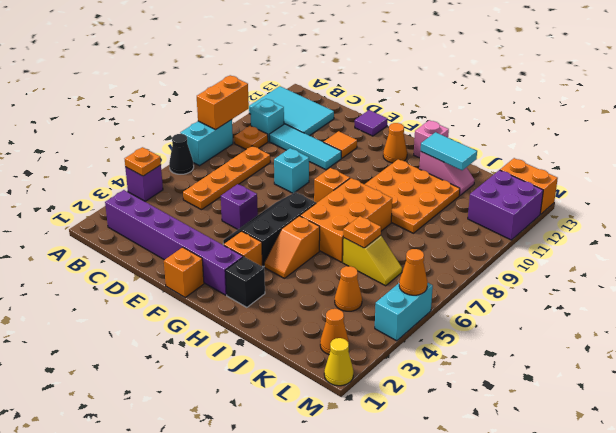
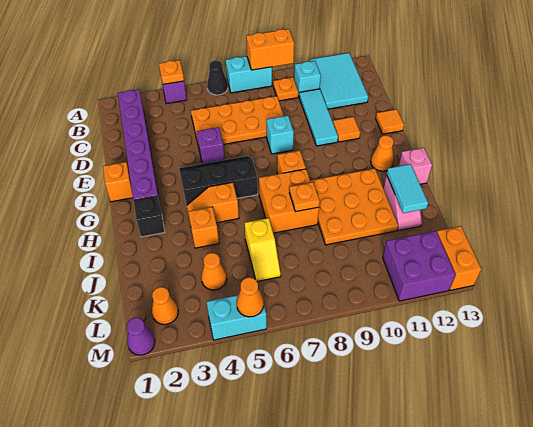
orange plate C5:C8 level 1 -> orange plate C5:D8 level 1
purple tile E13 level 1 -> orange tile E13 level 1
orange brick G3 level 1 -> orange brick I4 level 1
orange brick H6:I8 level 1 -> orange brick H7:I8 level 1
orange plate J6 level 2 -> orange plate I8 level 2
yellow cone M1 level 1 -> purple cone M1 level 1

